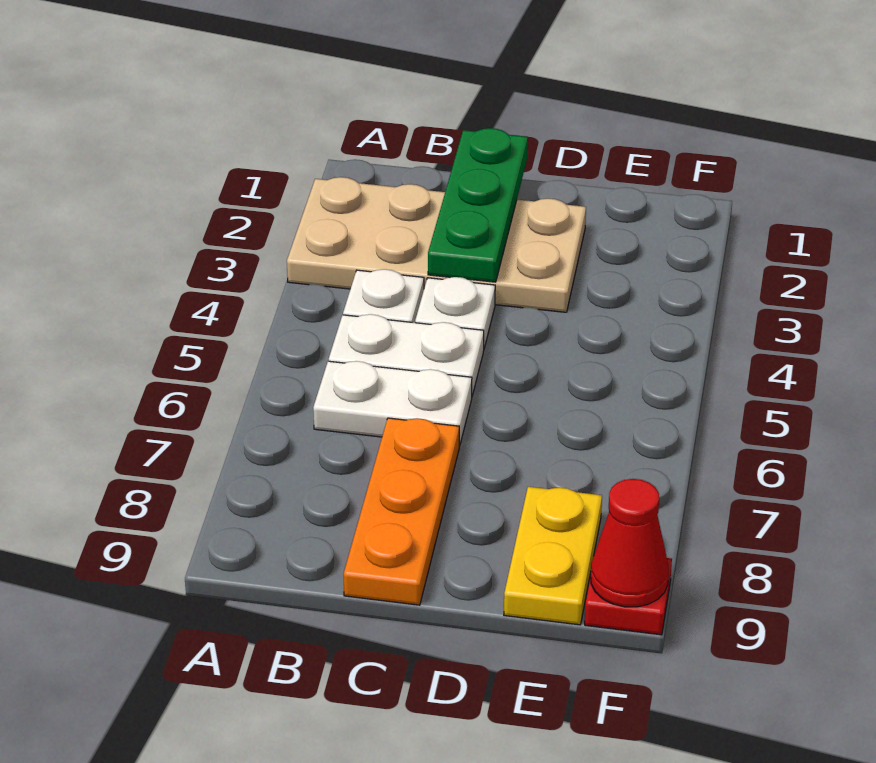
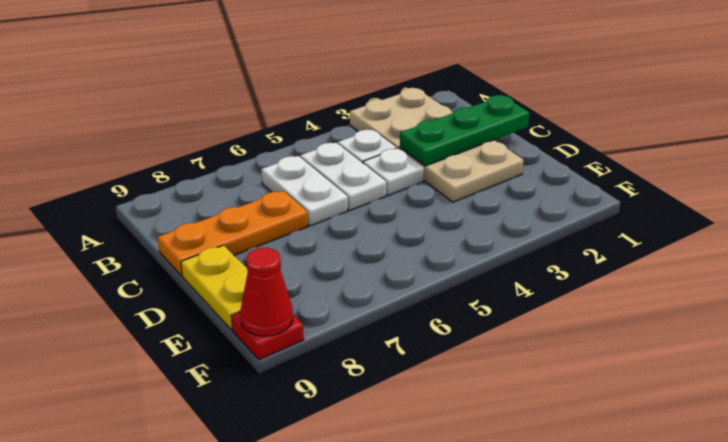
yellow plate E8:E9 level 1 -> yellow plate D9:E9 level 1

